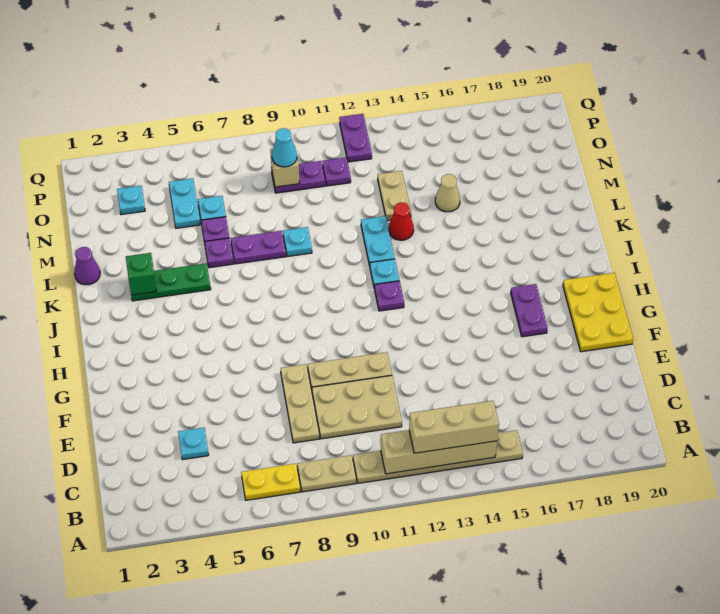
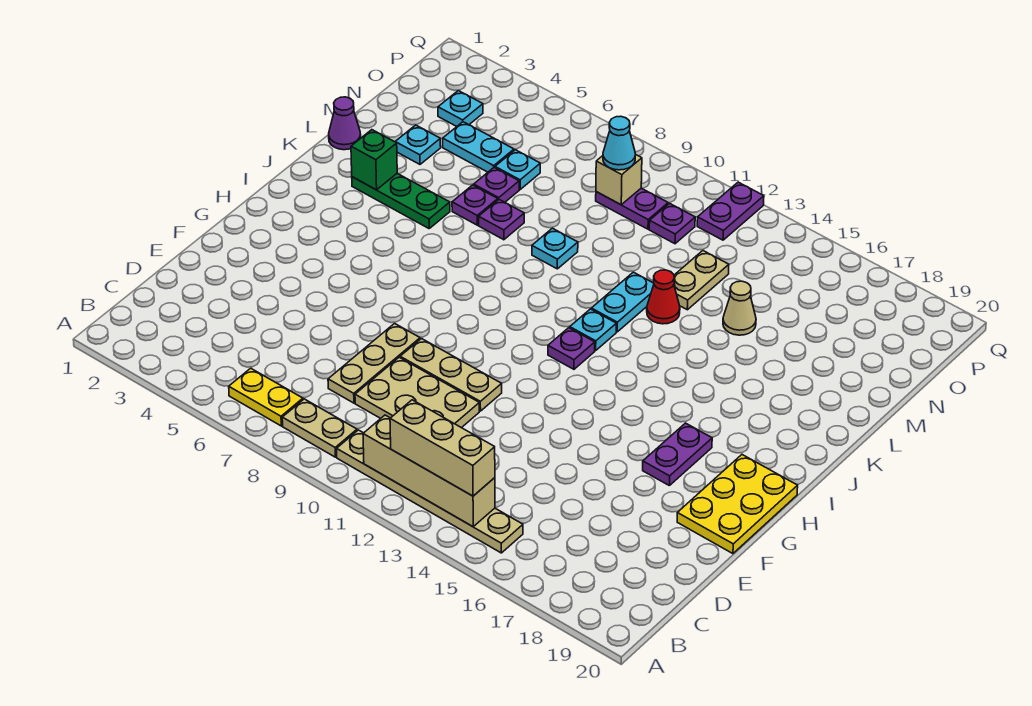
cyan plate D4 level 1 -> cyan plate M3 level 1
purple plate L7:L8 level 1 -> purple plate L7 level 1
cyan plate N5:O5 level 1 -> cyan plate N4:N5 level 1

